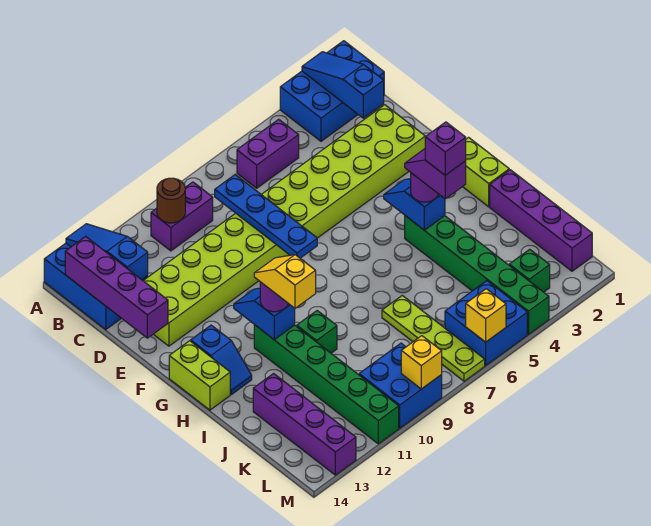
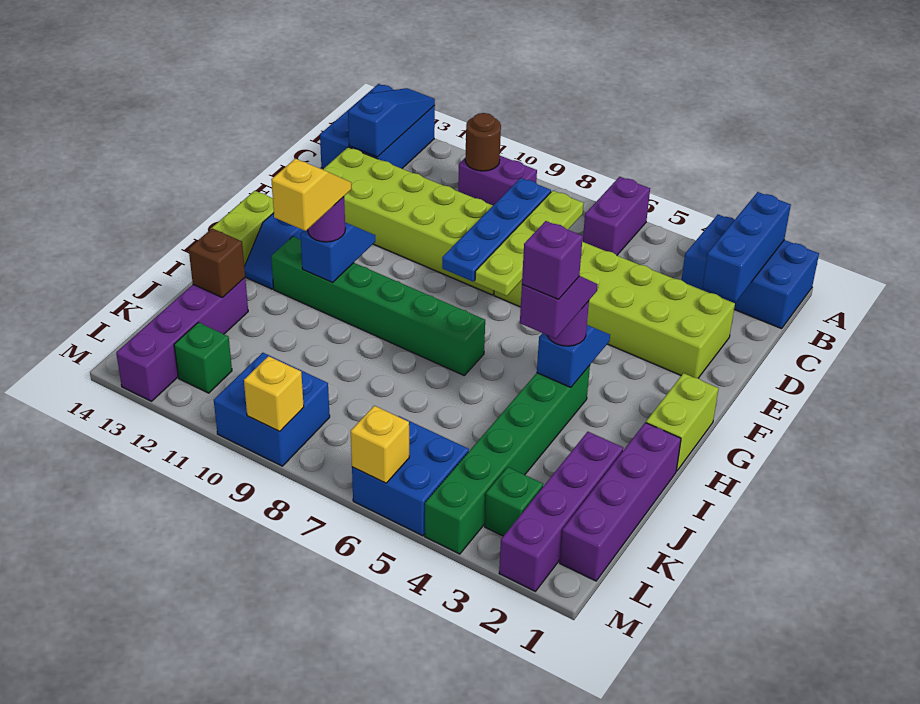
blue slope A2:C2 level 2 top C -> blue brick A2:C2 level 2
purple brick B5:B6 level 1 -> purple brick A6:B6 level 1
purple brick B14:E14 level 2 -> purple brick J2:M2 level 1
green brick H11:M11 level 1 -> green brick H7:H12 level 1
green brick I10 level 1 -> green brick L12 level 1
lime plate J7:M7 level 1 -> lime plate C7:F7 level 2
none -> brown brick J13 level 2

